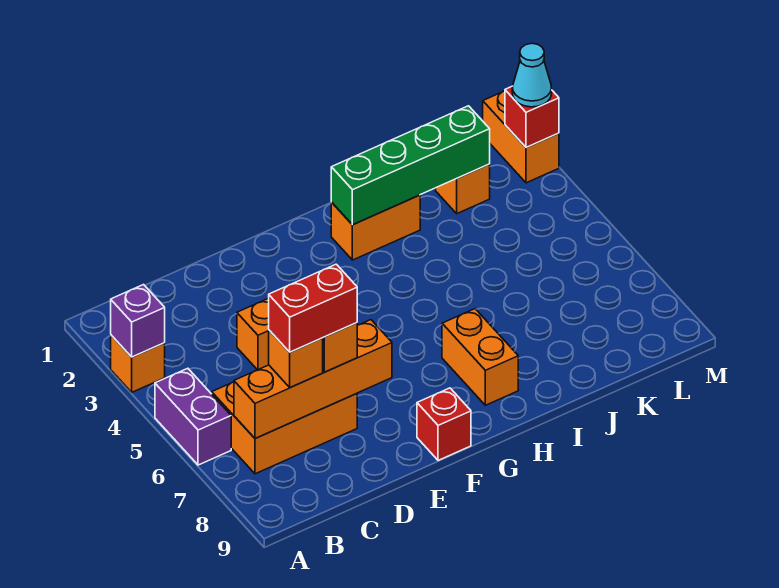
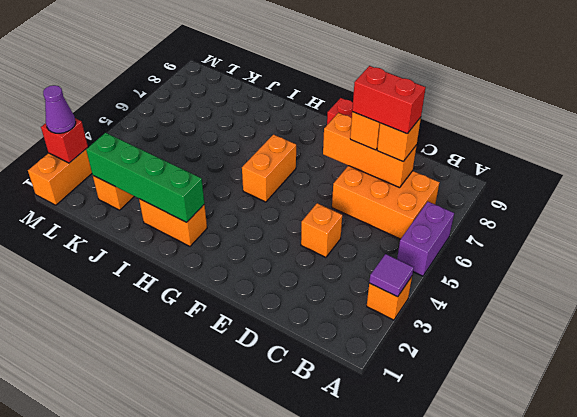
purple brick A3 level 2 -> purple tile A3 level 2
orange brick B7:E7 level 2 -> orange brick C7:E7 level 2
orange brick H7:H8 level 1 -> orange brick G5:G6 level 1
cyan cone M2 level 3 -> purple cone M2 level 3

